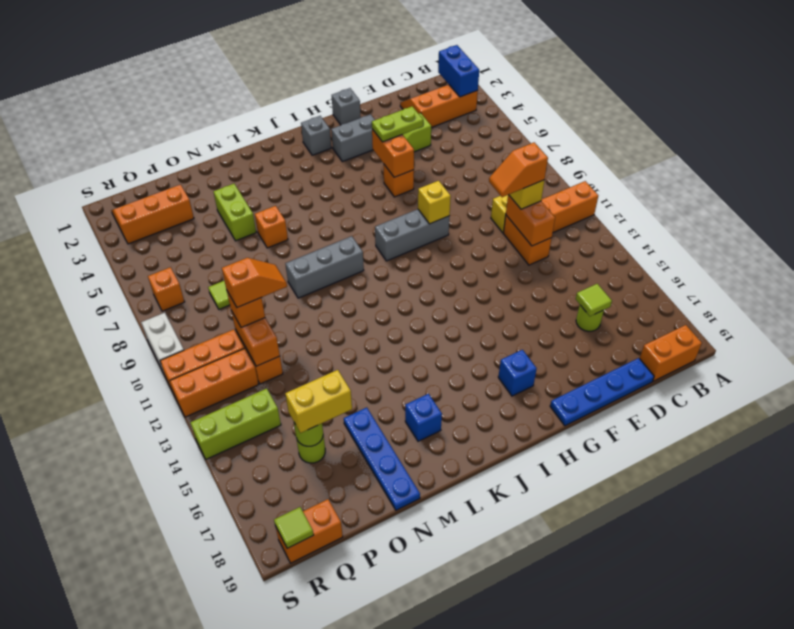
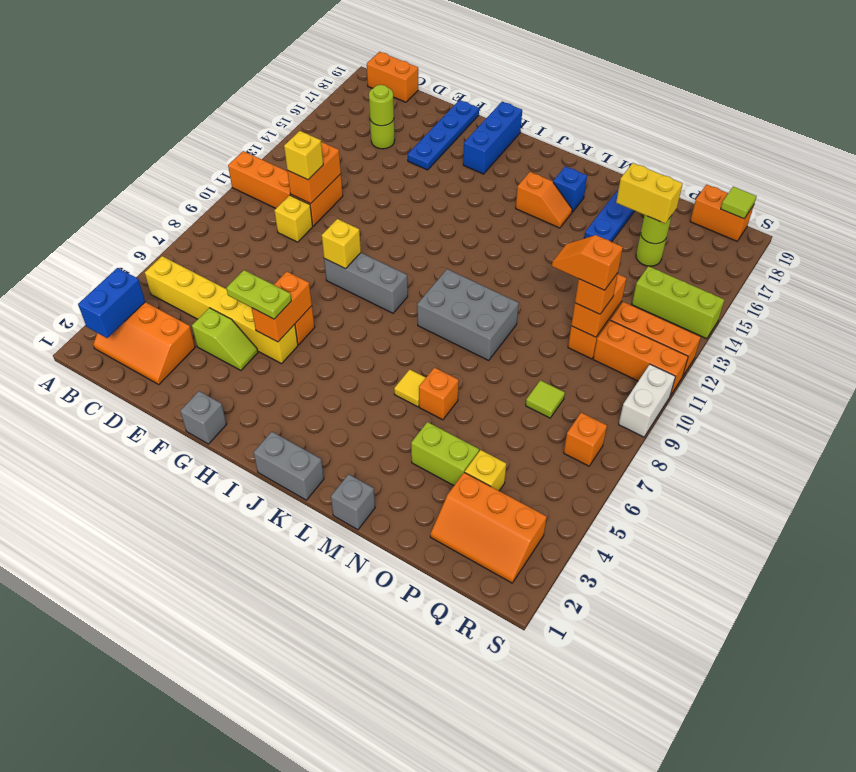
none -> yellow brick B5:G5 level 1
orange slope D11:E11 level 4 top D -> orange slope K16:L16 level 1 top K
lime tile D16 level 2 -> lime round brick D16 level 2
blue plate D19:G19 level 1 -> blue plate F16:F19 level 1
grey brick G3:H3 level 1 -> grey brick J1:K1 level 1
blue brick H17 level 1 -> blue brick H17:H19 level 1
grey brick I2 level 1 -> grey brick M1 level 1
grey brick K9:M9 level 1 -> grey brick K9:M10 level 1
none -> yellow tile L6 level 1
lime brick N4:N5 level 1 -> lime brick N4:O4 level 1
none -> yellow brick P4 level 1

